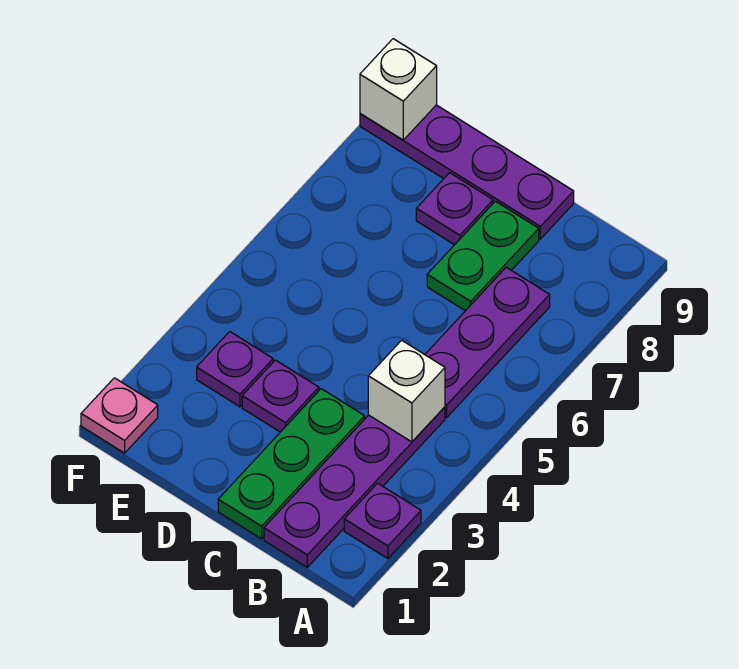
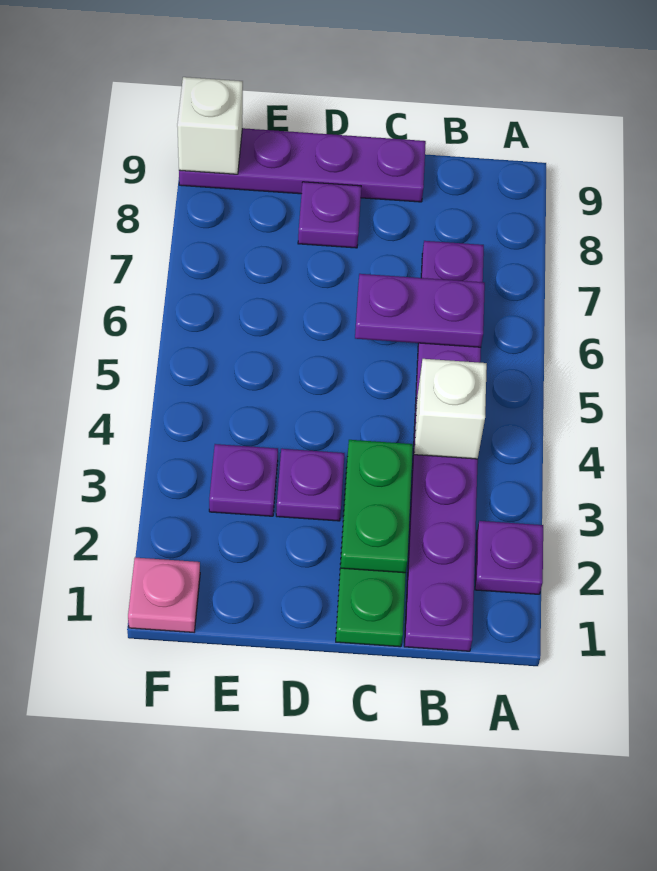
none -> purple plate B6:C6 level 2
green plate C7:C8 level 1 -> green plate C2:C3 level 2

